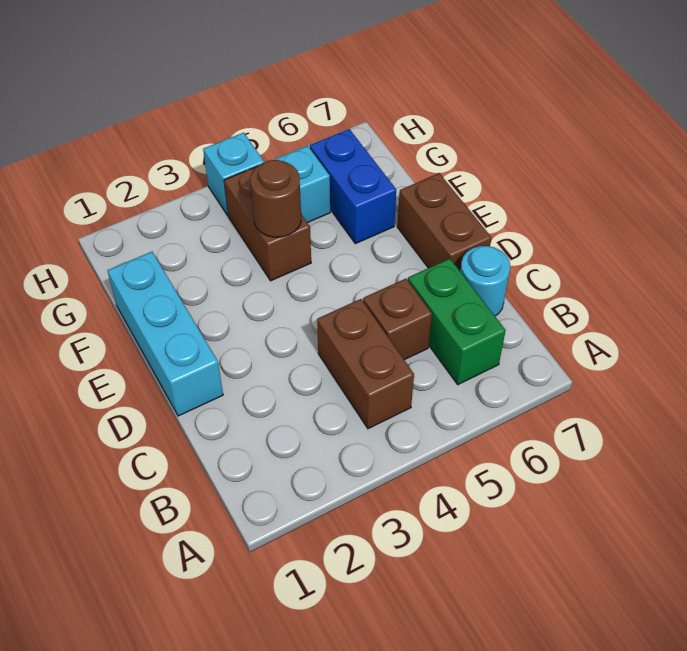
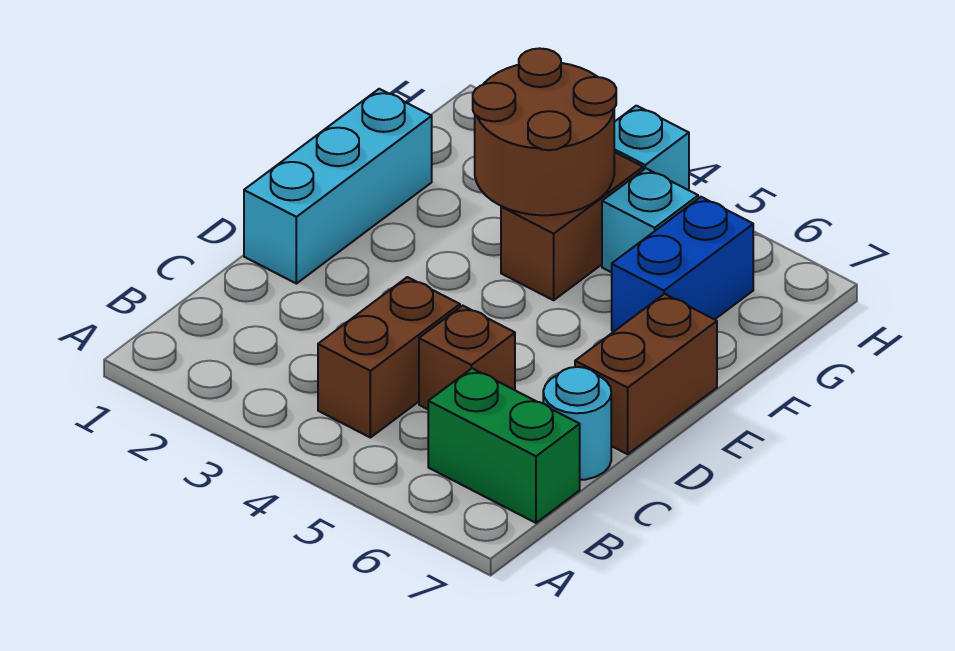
green brick B6:C6 level 1 -> green brick B6:B7 level 1
brown round brick F4 level 2 -> brown round brick F3:G4 level 2

